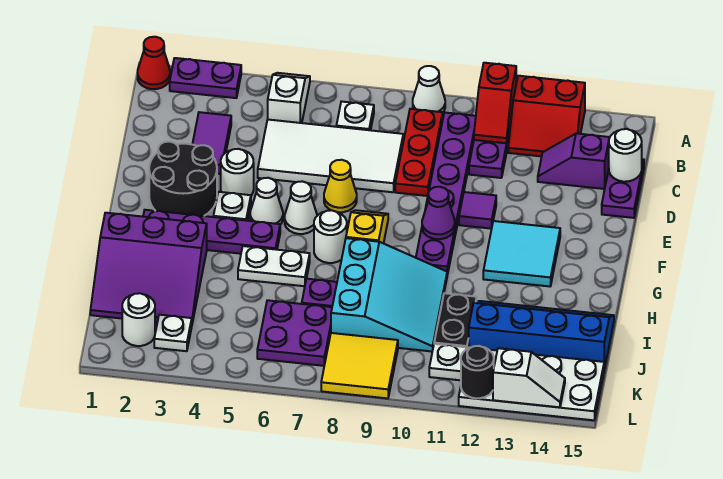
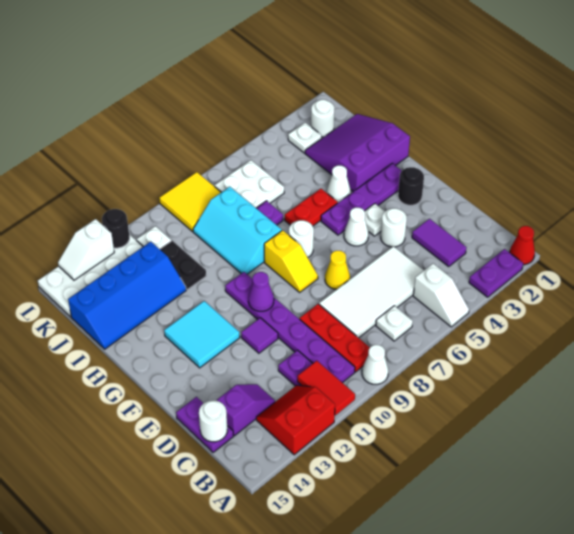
red slope A11:B11 level 2 top A -> red tile A11:B11 level 2
black round brick E2:F3 level 1 -> black round brick F2 level 1
white cone F6 level 1 -> white cone H4 level 1
white plate H5:H6 level 1 -> red plate H5:H6 level 1
cyan slope H8:J10 level 1 top 8 -> cyan slope H8:J9 level 1 top 8
purple plate J6:K7 level 1 -> white plate J6:K7 level 1

